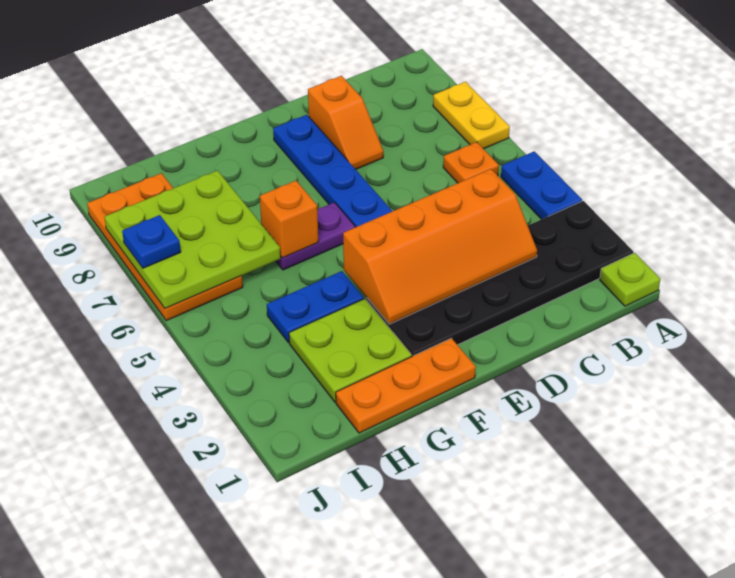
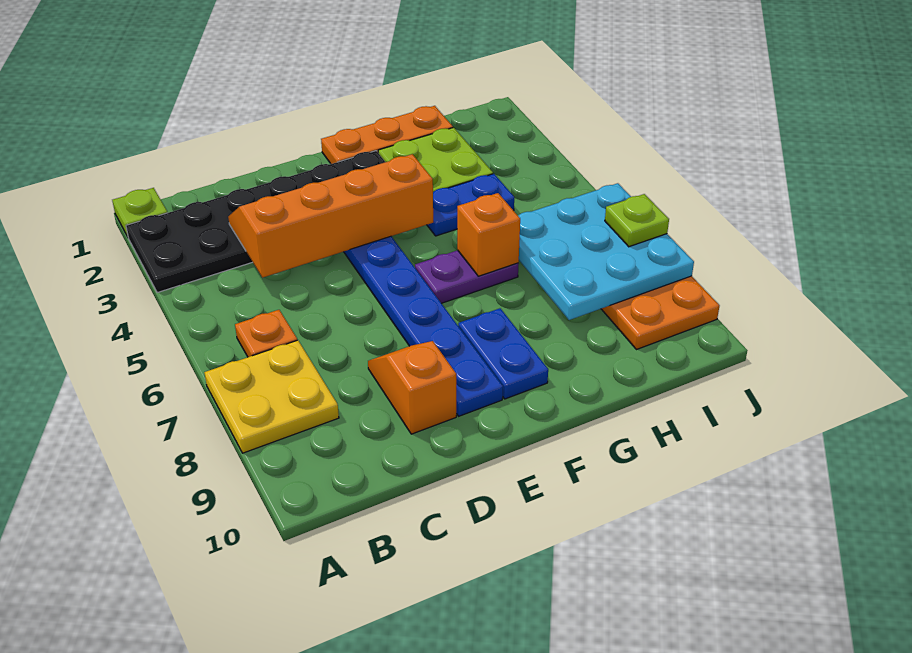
blue plate A4:A5 level 1 -> blue plate F8:F9 level 1
yellow plate A7:A8 level 1 -> yellow plate A7:B8 level 1
lime plate H6:J8 level 2 -> cyan plate H6:J8 level 2
blue plate J7 level 3 -> lime plate J7 level 3

